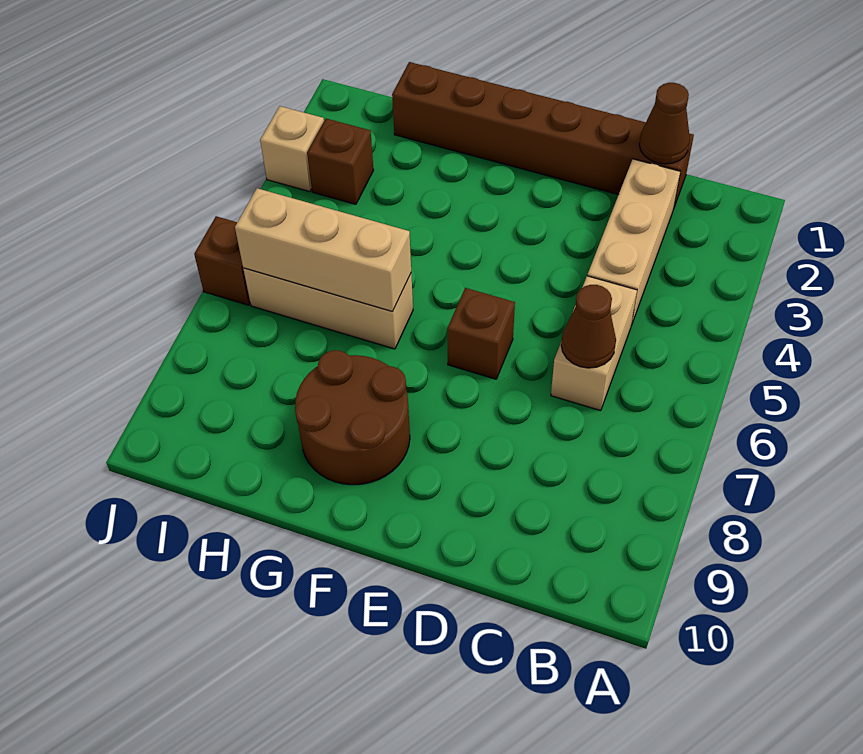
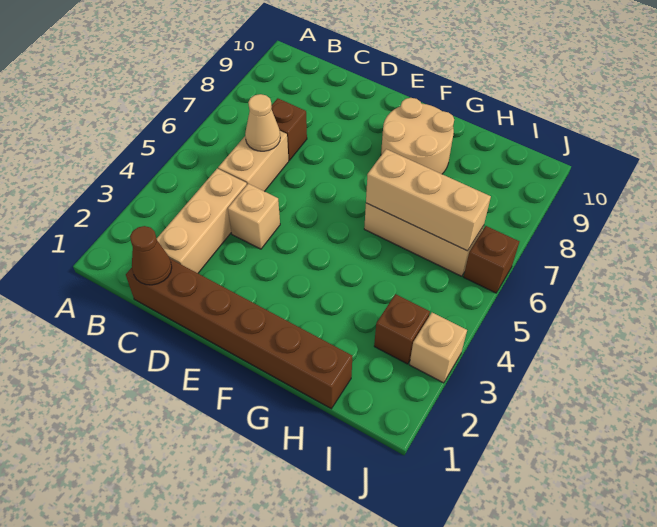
brown cone C6 level 2 -> tan cone C6 level 2
none -> tan brick D4 level 1
brown brick E6 level 1 -> brown brick C7 level 1
brown round brick F8:G9 level 1 -> tan round brick F8:G9 level 1

